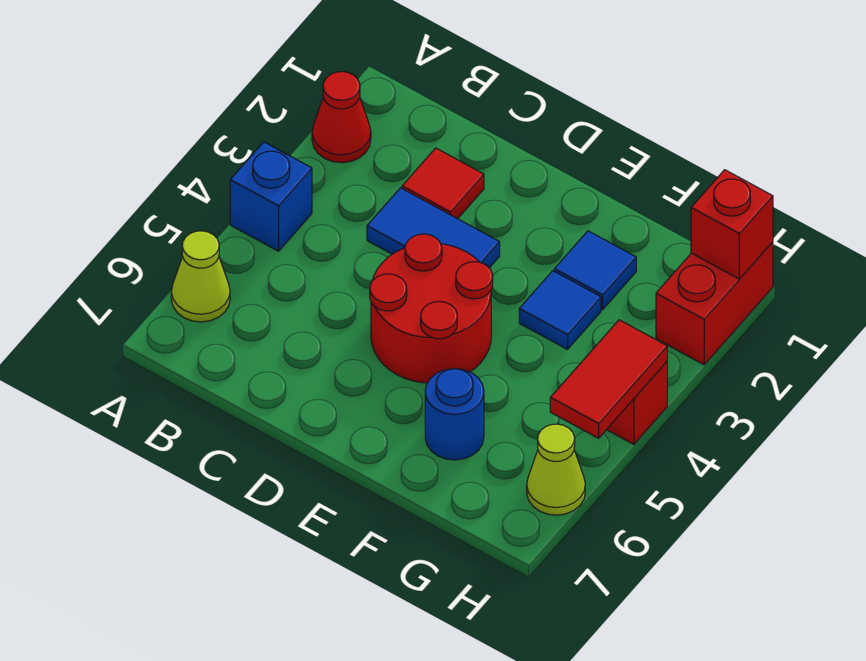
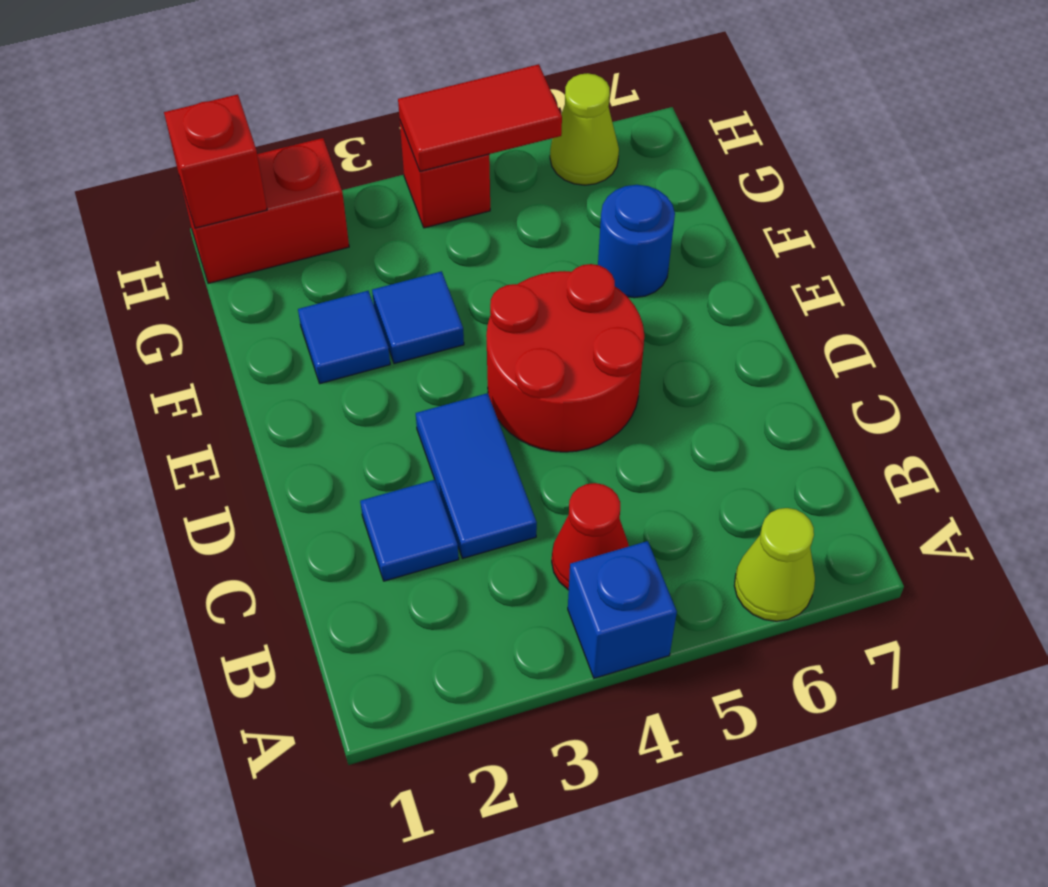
red cone A2 level 1 -> red cone B4 level 1
red tile C2 level 1 -> blue tile C2 level 1

